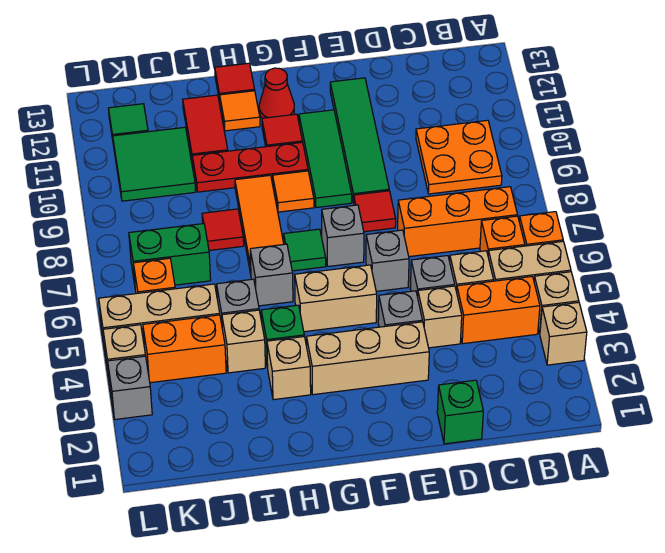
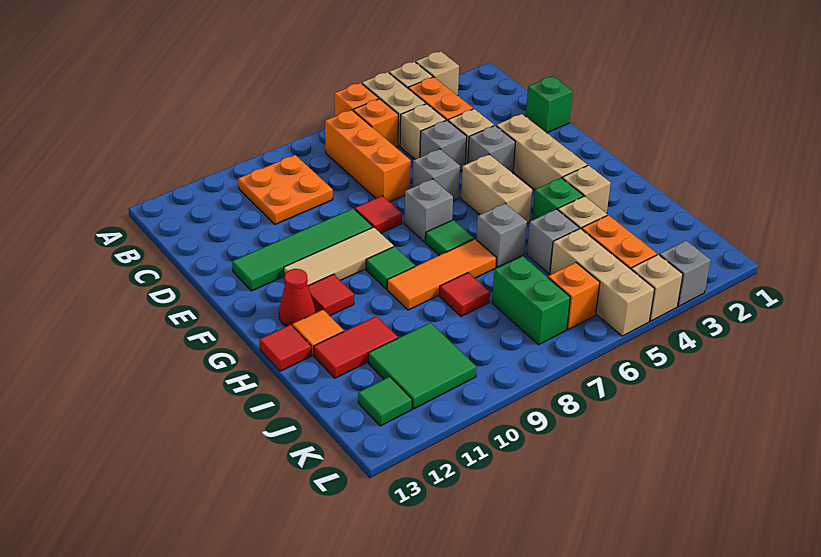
green tile F9:F11 level 1 -> tan tile F9:F11 level 1
orange tile G9 level 1 -> green tile G9 level 1
red plate G10:I10 level 1 -> none

